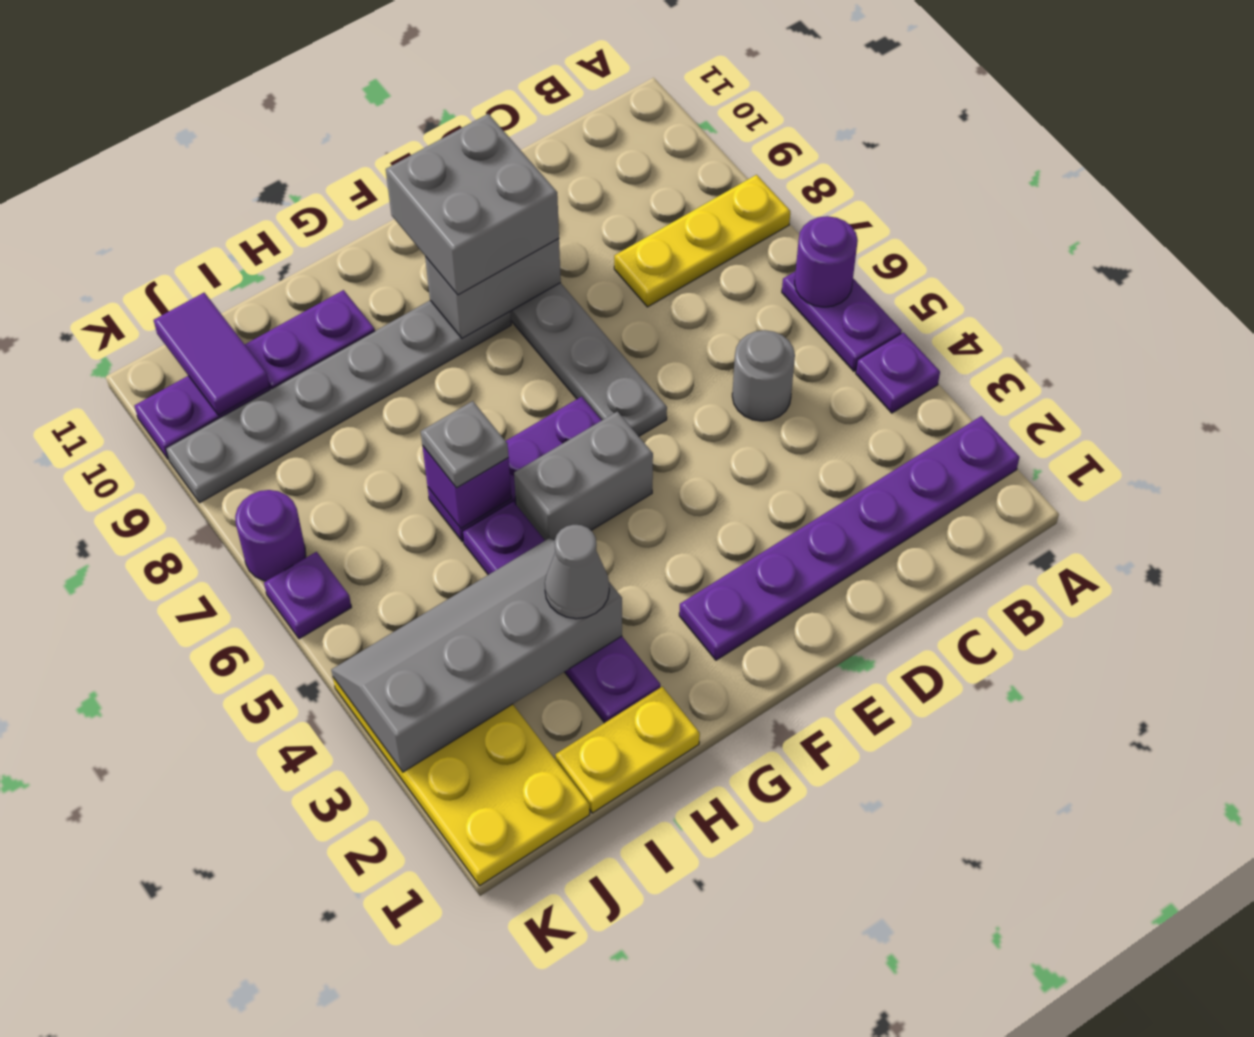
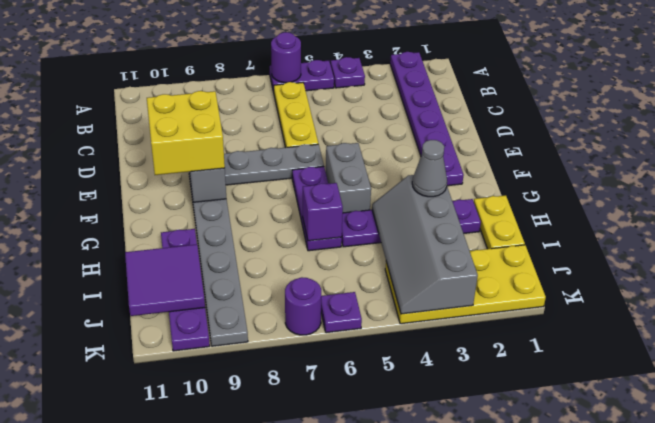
yellow plate A8:C8 level 1 -> yellow plate B6:D6 level 1
grey round brick C5 level 1 -> none
grey brick E9:F10 level 3 -> yellow brick E9:F10 level 3
grey plate H6 level 3 -> none
purple tile J10:J11 level 2 -> purple tile I10:J11 level 2

